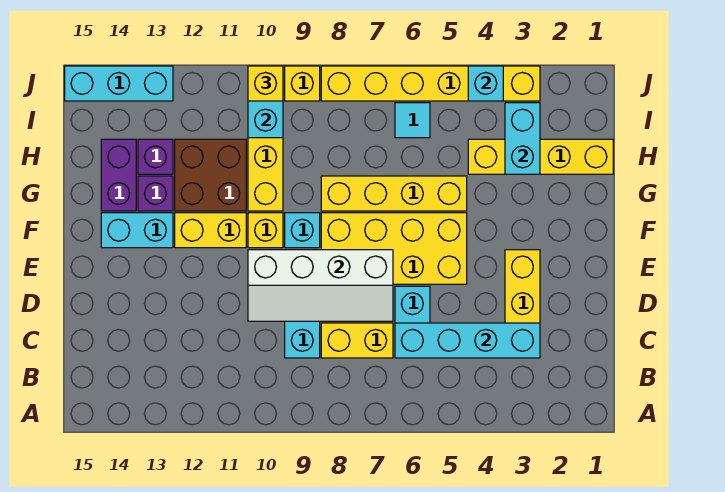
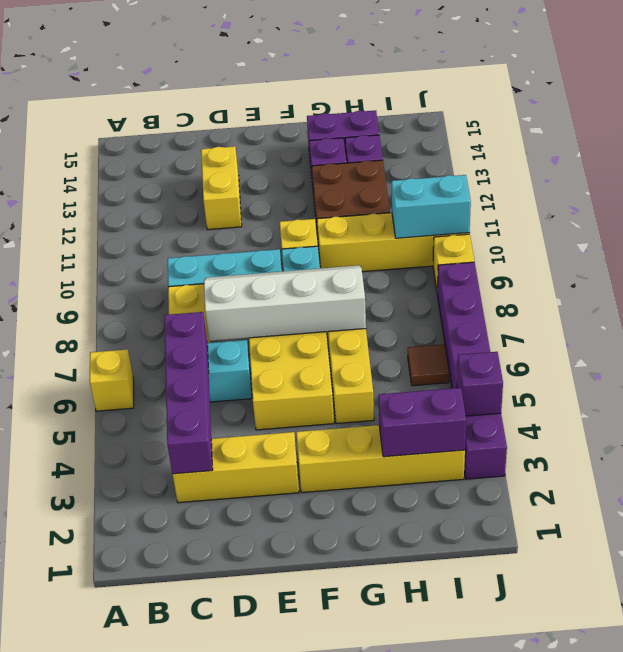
cyan brick C3:C6 level 2 -> purple brick C3:C6 level 2
white slope D7:E10 level 2 top E -> white slope D7:G8 level 2 top 7
yellow brick F11:F12 level 1 -> yellow brick D12:D13 level 1
cyan brick F13:F14 level 1 -> none
yellow brick H1:H4 level 1 -> yellow brick F3:I3 level 1
cyan brick H3:I3 level 2 -> purple brick H3:I3 level 2
cyan tile I6 level 1 -> brown tile I6 level 1
yellow brick J3:J8 level 1 -> purple brick J3:J8 level 1
cyan brick J4 level 2 -> purple brick J4 level 2
yellow brick J10 level 3 -> yellow brick A6 level 1
cyan brick J13:J15 level 1 -> none

